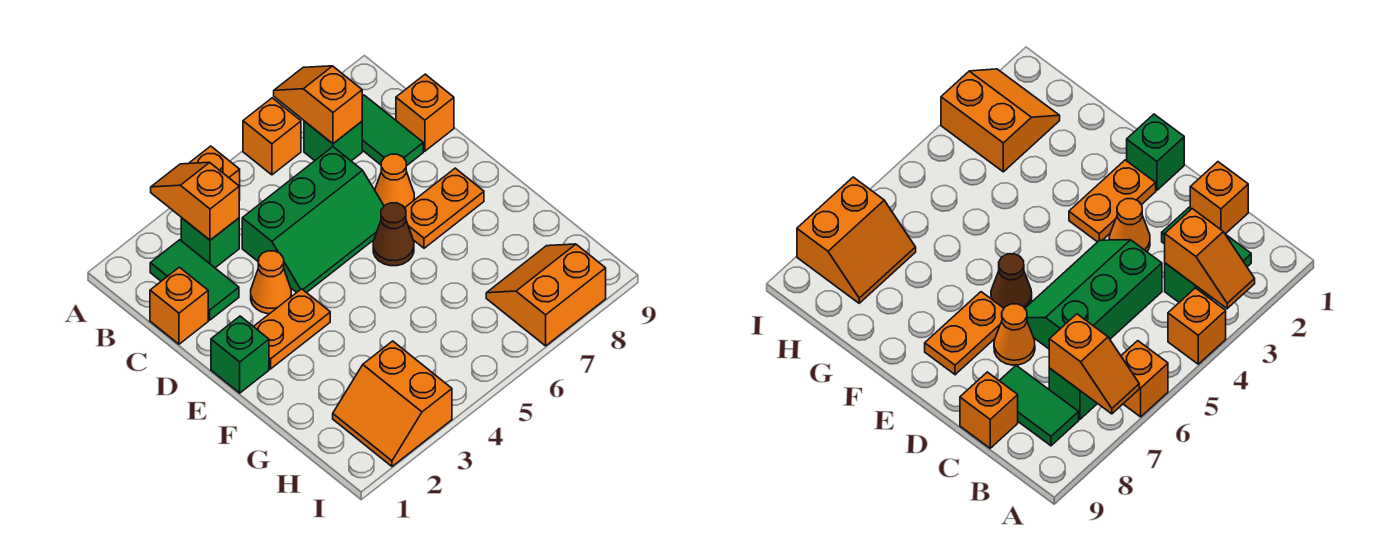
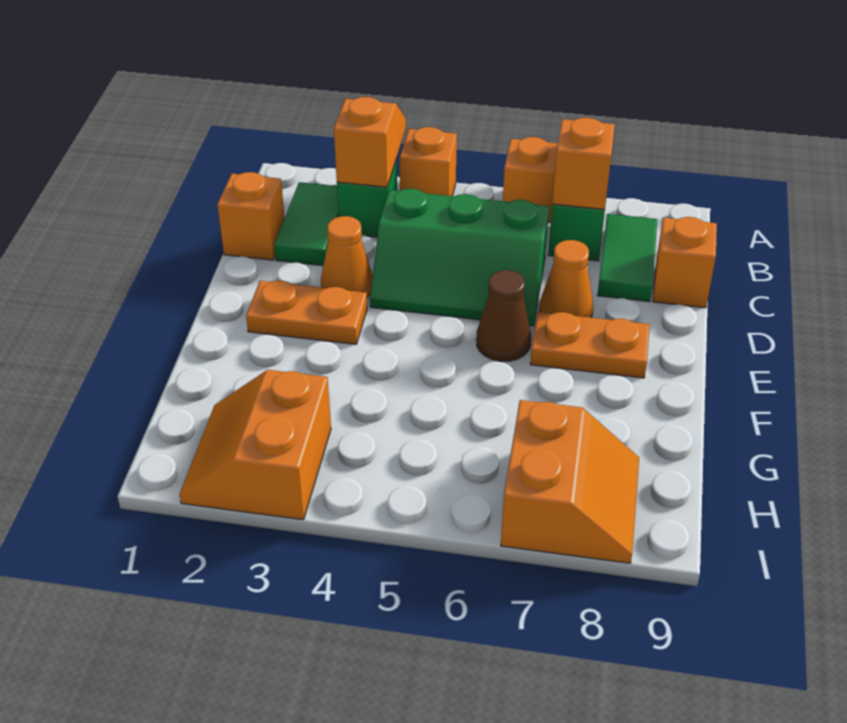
green brick E1 level 1 -> none
orange slope H7:I8 level 1 top I -> orange slope H7:I8 level 1 top 7

